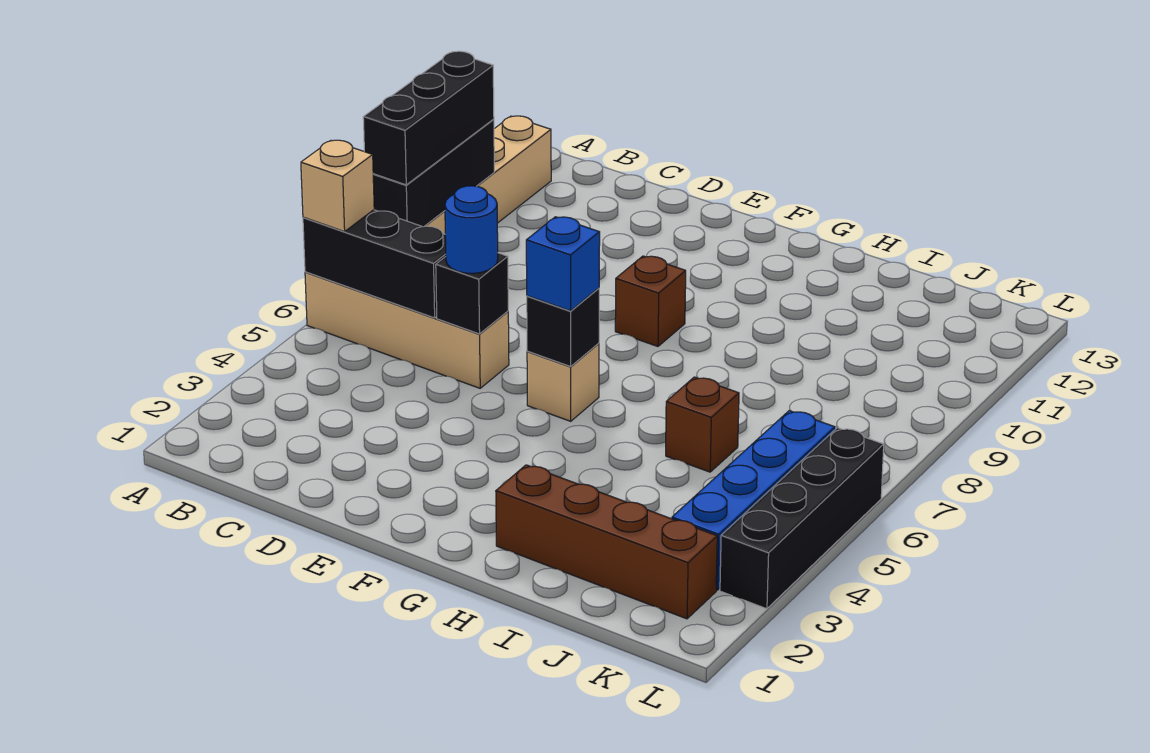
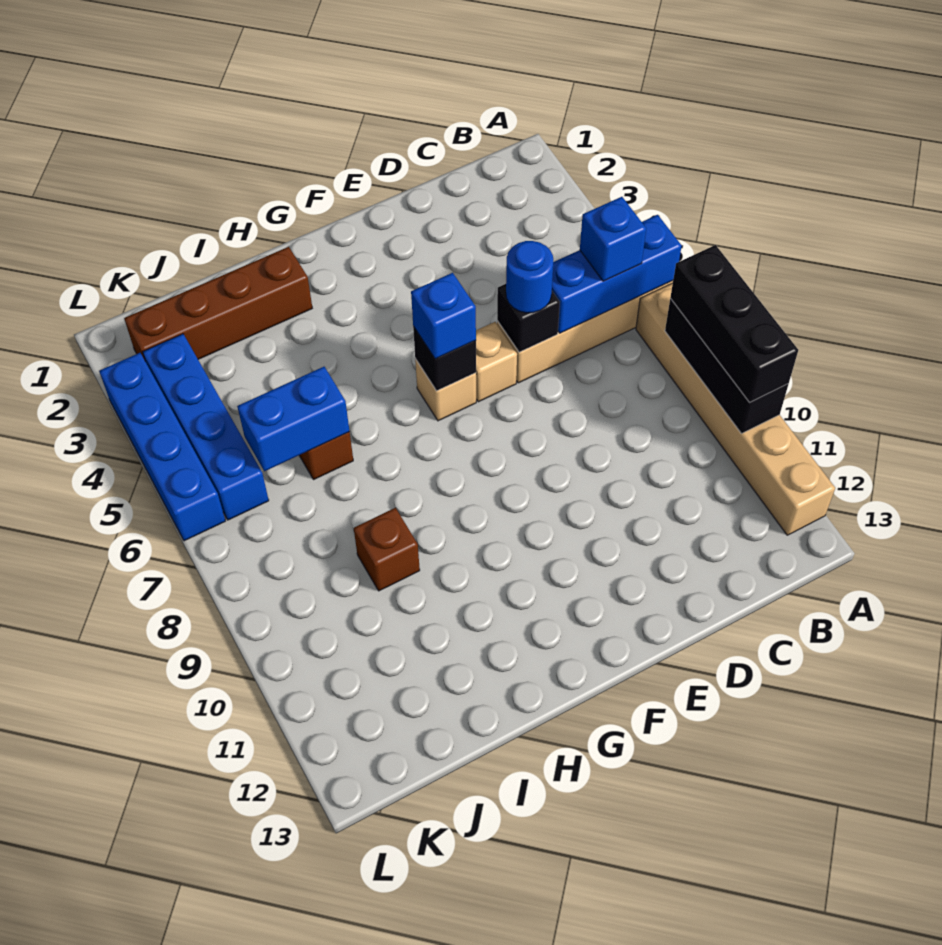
black brick A6:C6 level 2 -> blue brick A6:C6 level 2
tan brick A6 level 3 -> tan brick E6 level 1
none -> blue brick B6 level 3
brown brick F9 level 1 -> brown brick I9 level 1
none -> blue brick I6:J6 level 2
black brick L3:L6 level 1 -> blue brick L3:L6 level 1

